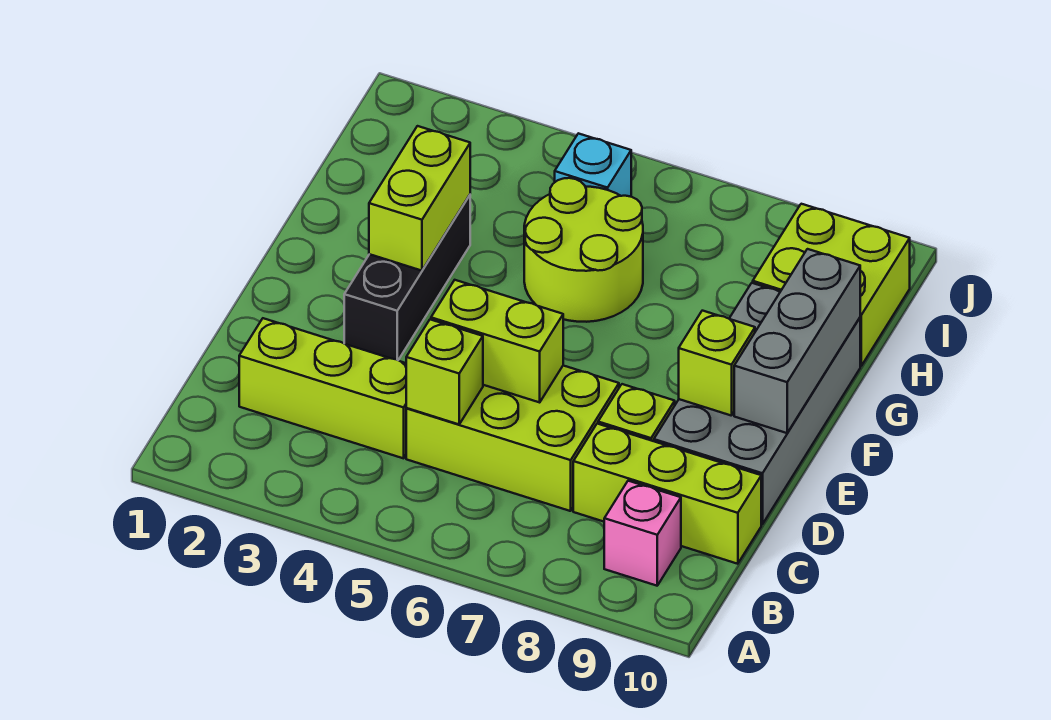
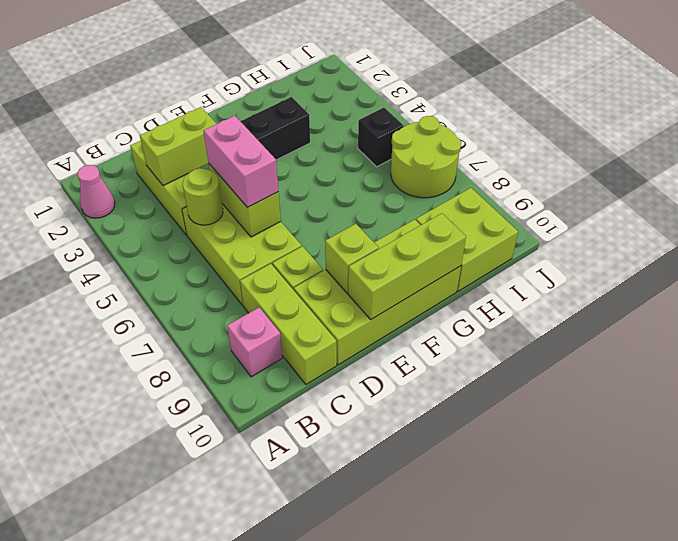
none -> pink cone A2 level 1
lime brick C5 level 2 -> lime round brick C5 level 2
none -> pink brick D5:D6 level 3
grey brick D9:G10 level 1 -> lime brick D9:G10 level 1
grey brick E10:G10 level 2 -> lime brick E10:G10 level 2
lime brick F3:G3 level 2 -> lime brick C3:D3 level 2
lime round brick G5:H6 level 1 -> lime round brick I6:J7 level 1
cyan brick I5 level 1 -> black brick I5 level 1

